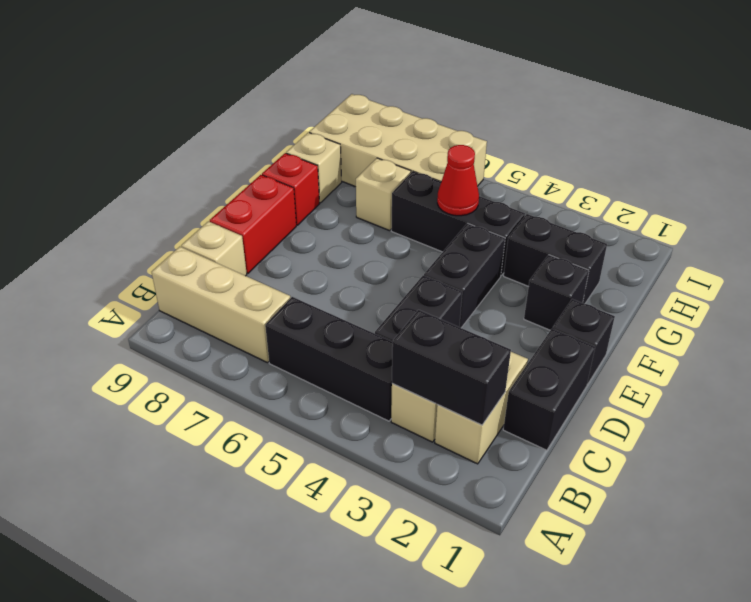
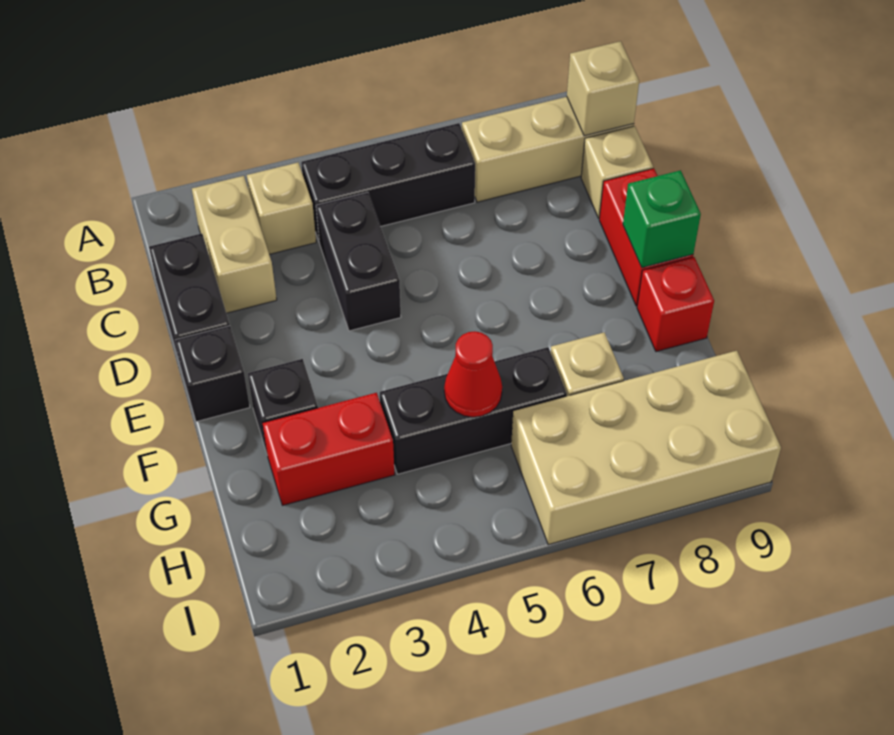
black brick B2:B3 level 2 -> none
black brick E4:F4 level 1 -> none
none -> green brick E9 level 2
black brick G2:G3 level 1 -> red brick G2:G3 level 1
tan brick G9 level 1 -> tan brick B9 level 2

